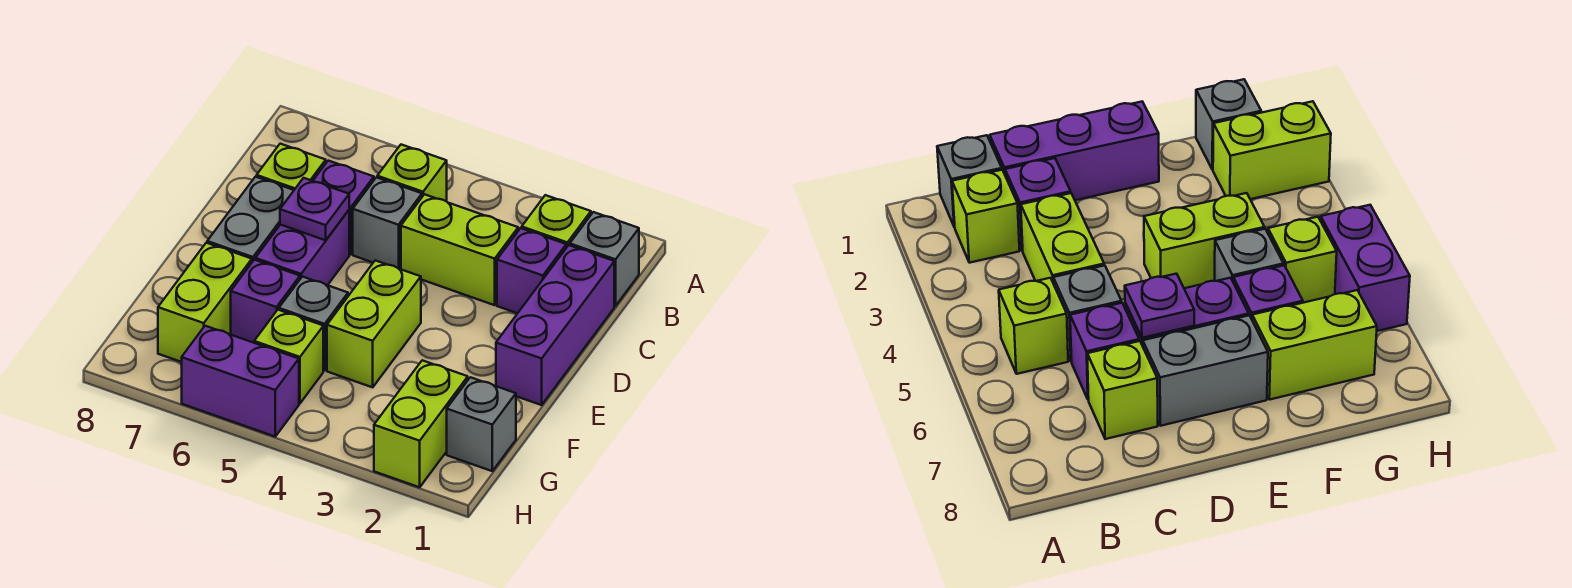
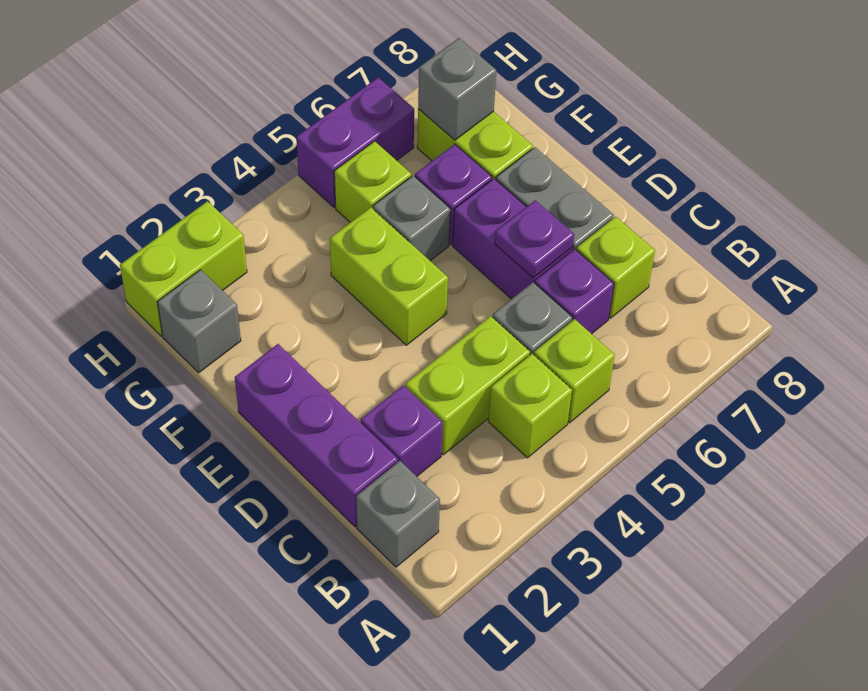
lime brick B2 level 1 -> lime brick B4 level 1
lime brick G2:H2 level 1 -> lime brick H1:H2 level 1
none -> grey brick G7 level 2

